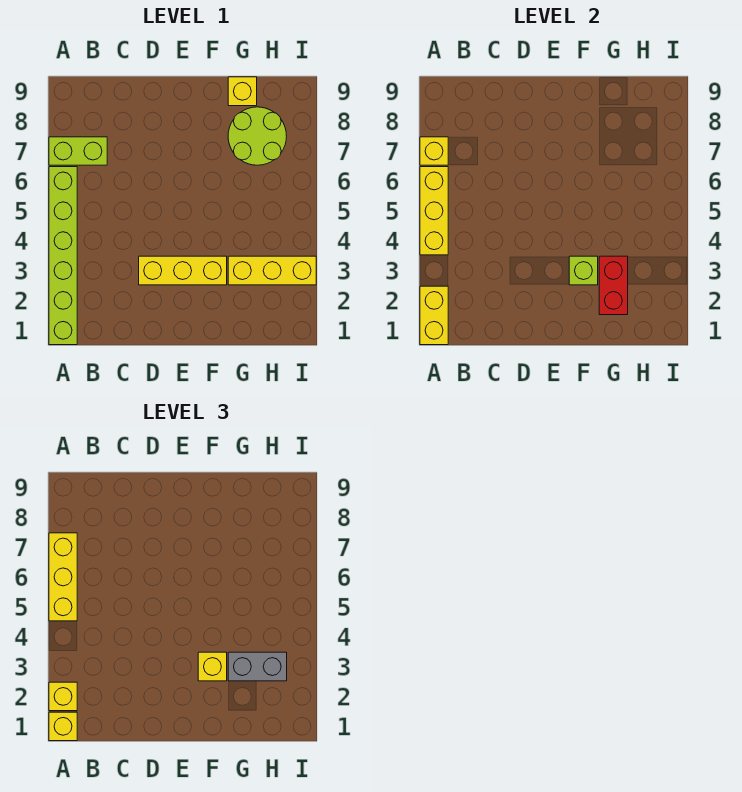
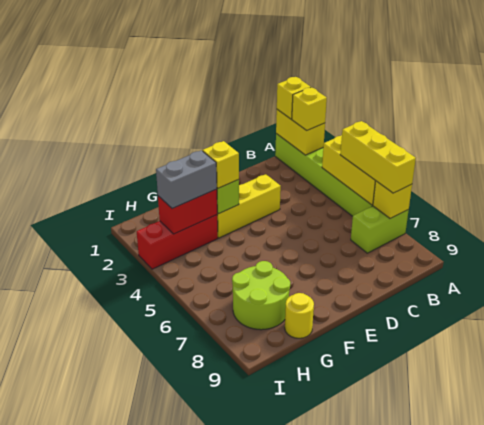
red brick G2:G3 level 2 -> red brick G3:H3 level 2
yellow brick G3:I3 level 1 -> red brick G3:I3 level 1
yellow brick G9 level 1 -> yellow round brick G9 level 1

